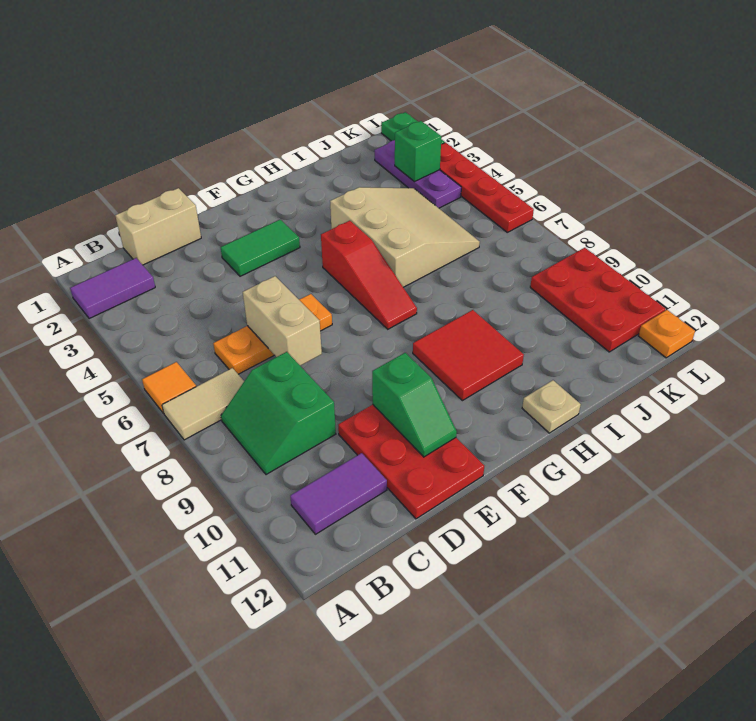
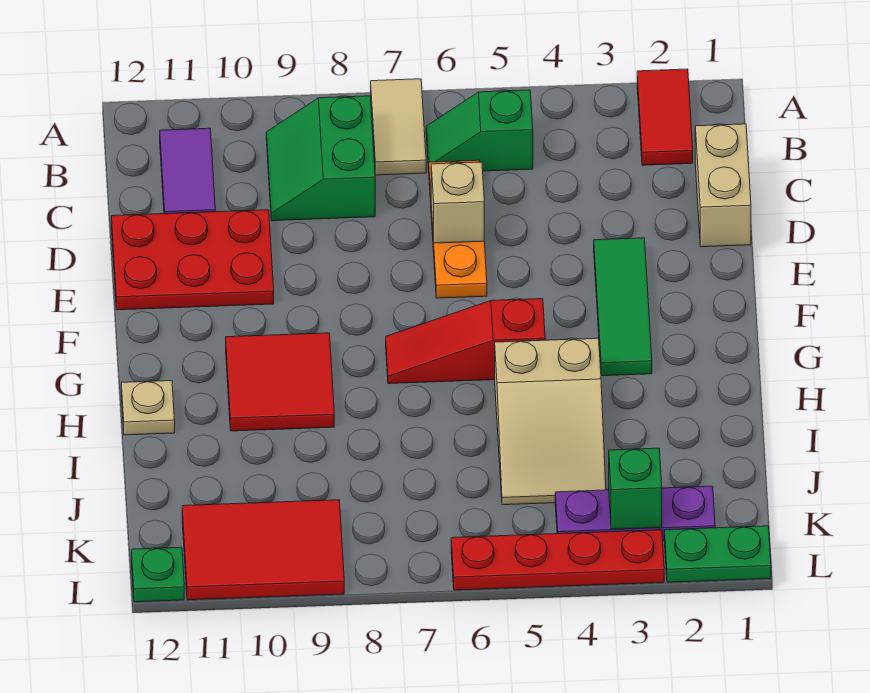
purple tile A2:B2 level 1 -> red tile A2:B2 level 1
orange tile A6 level 1 -> none
green slope B8:C9 level 1 top C -> green slope B8:C9 level 1 top 8
tan brick D6:D7 level 2 -> tan brick D6 level 2
green tile E3:F3 level 1 -> green tile E3:G3 level 1
green slope E10:E11 level 2 top 10 -> green slope B5:B6 level 1 top 5
tan slope H4:J6 level 1 top H -> tan slope H4:J5 level 1 top H
red plate K9:L11 level 1 -> red tile K9:L11 level 1
orange plate L12 level 1 -> green plate L12 level 1

